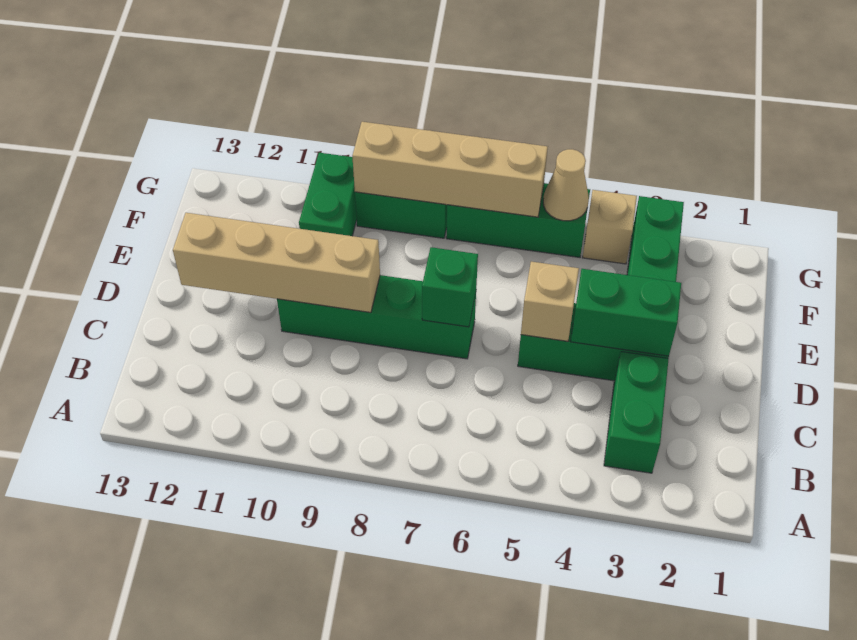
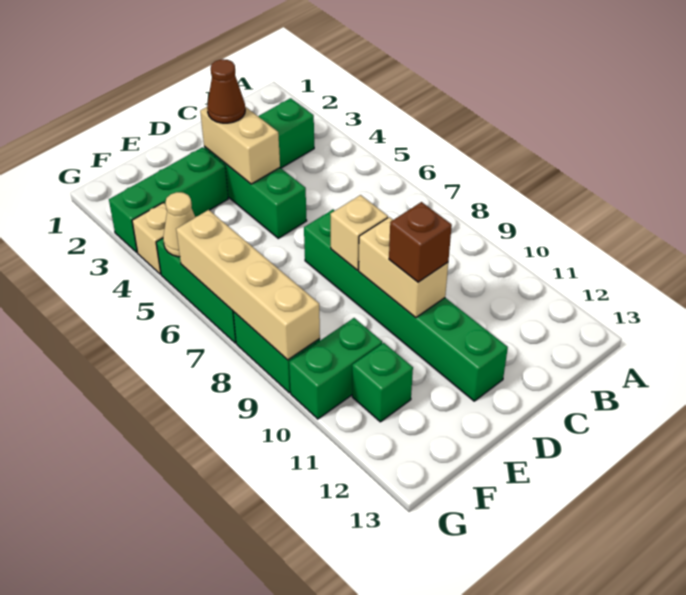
green brick D3:D4 level 2 -> tan brick D3:D4 level 2
none -> brown cone D3 level 3
tan brick D5 level 2 -> tan brick D8 level 2
green brick D7:D10 level 1 -> green brick D7:D12 level 1
green brick D7 level 2 -> green brick F11 level 1
tan brick D9:D12 level 2 -> tan brick D9:D10 level 2
none -> brown brick D10 level 3

